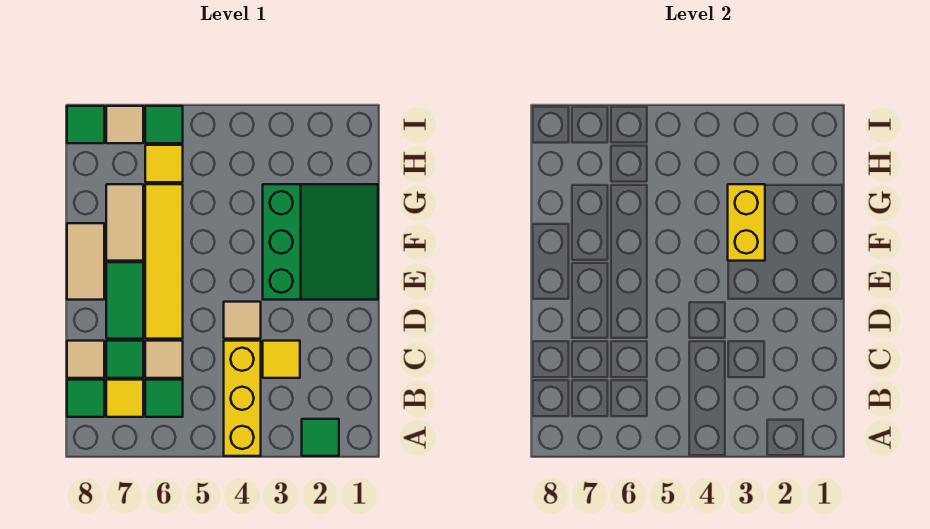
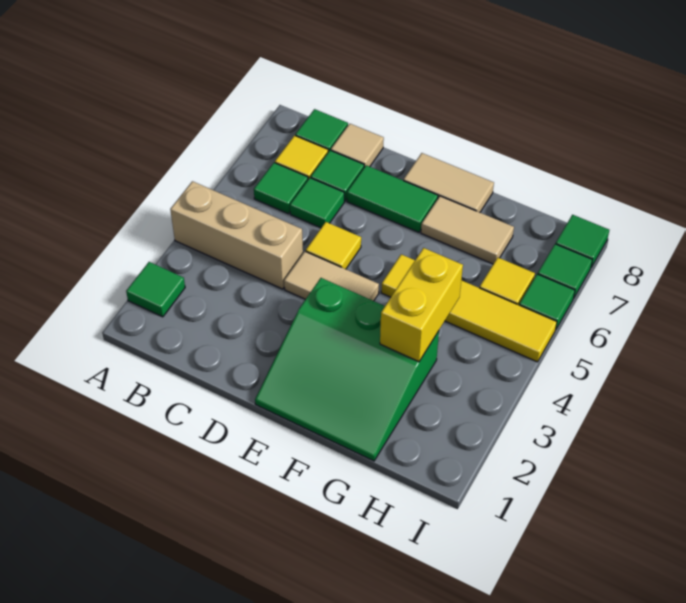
yellow brick A4:C4 level 1 -> tan brick A4:C4 level 1
yellow tile C3 level 1 -> yellow tile D5 level 1
tan tile C6 level 1 -> green tile C6 level 1
tan tile D4 level 1 -> tan tile D4:E4 level 1
yellow tile D6:G6 level 1 -> yellow tile F5:I5 level 1
yellow brick F3:G3 level 2 -> yellow brick G3:G4 level 2
tan tile I7 level 1 -> green tile I7 level 1

